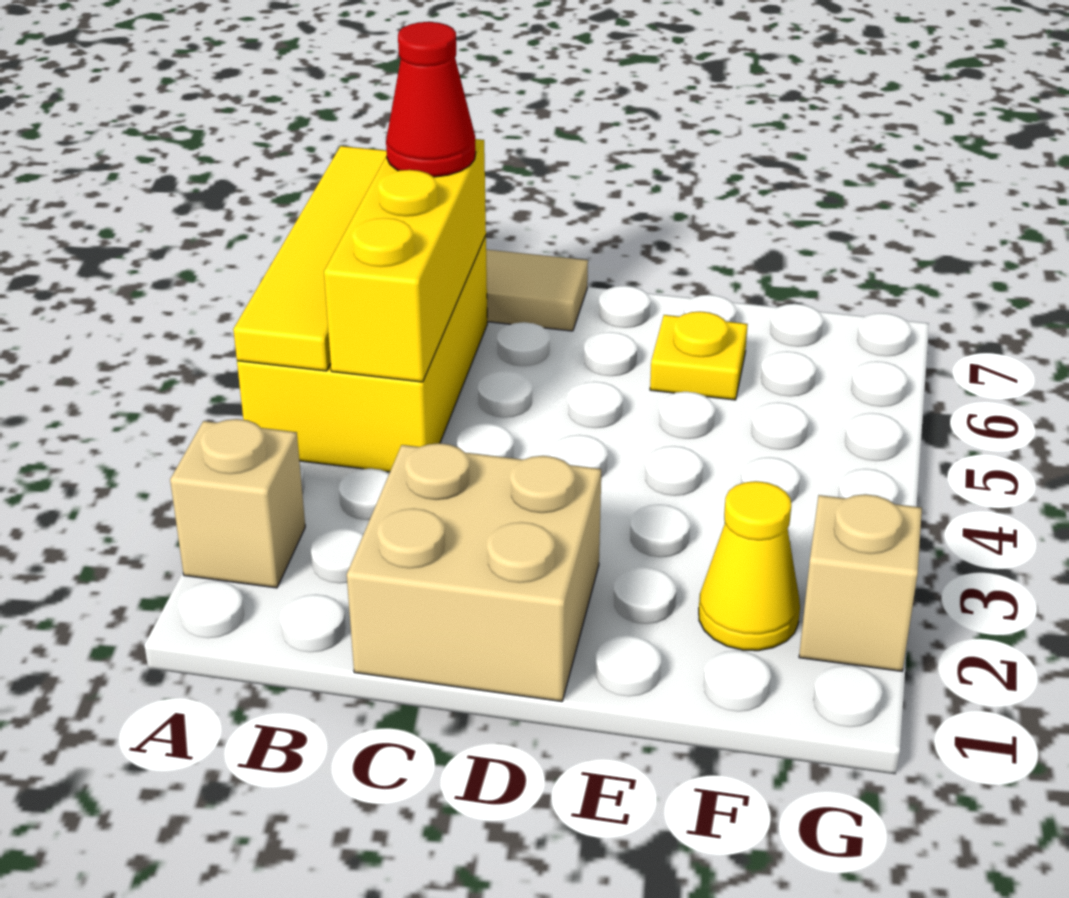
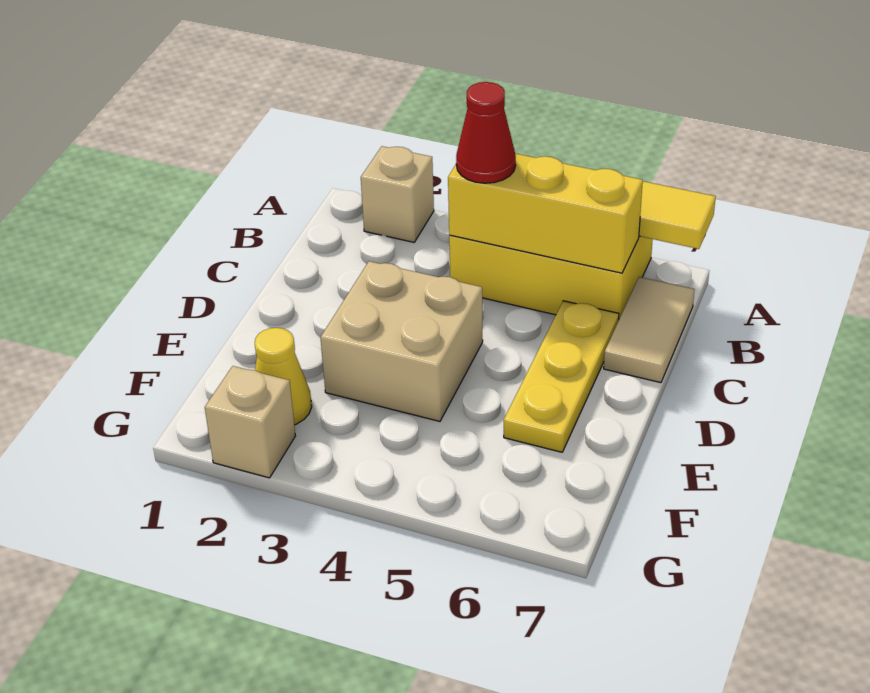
red cone B6 level 3 -> red cone B4 level 3
tan brick C1:D2 level 1 -> tan brick D3:E4 level 1
yellow plate E6 level 1 -> yellow plate C6:E6 level 1

